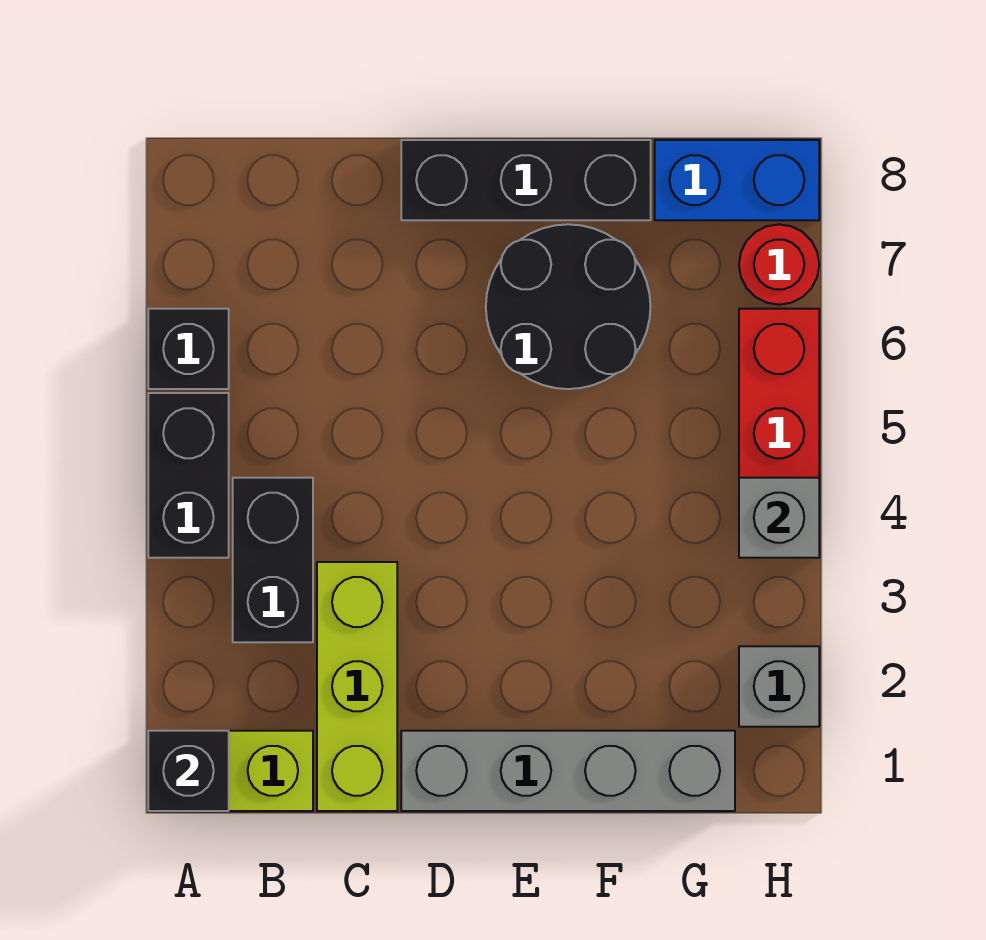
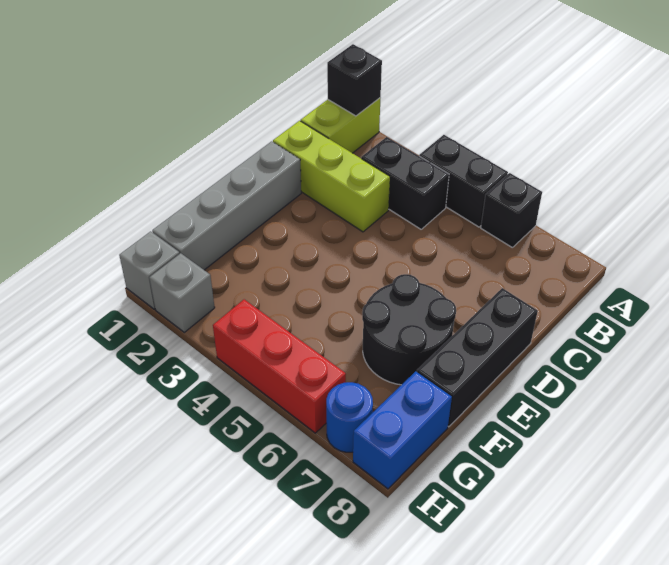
grey brick H4 level 2 -> grey brick H1 level 1
red round brick H7 level 1 -> blue round brick H7 level 1

